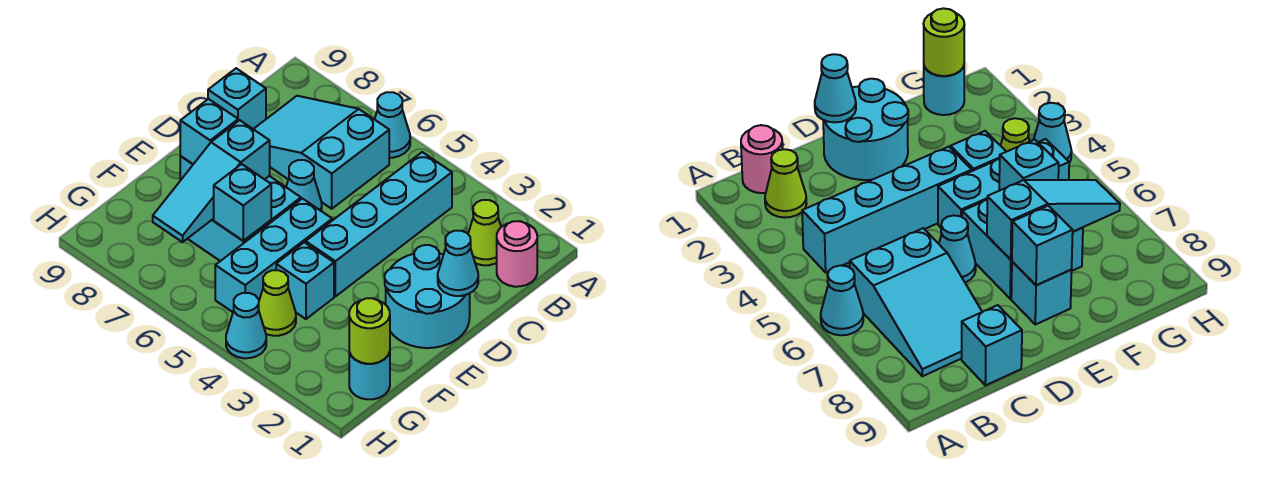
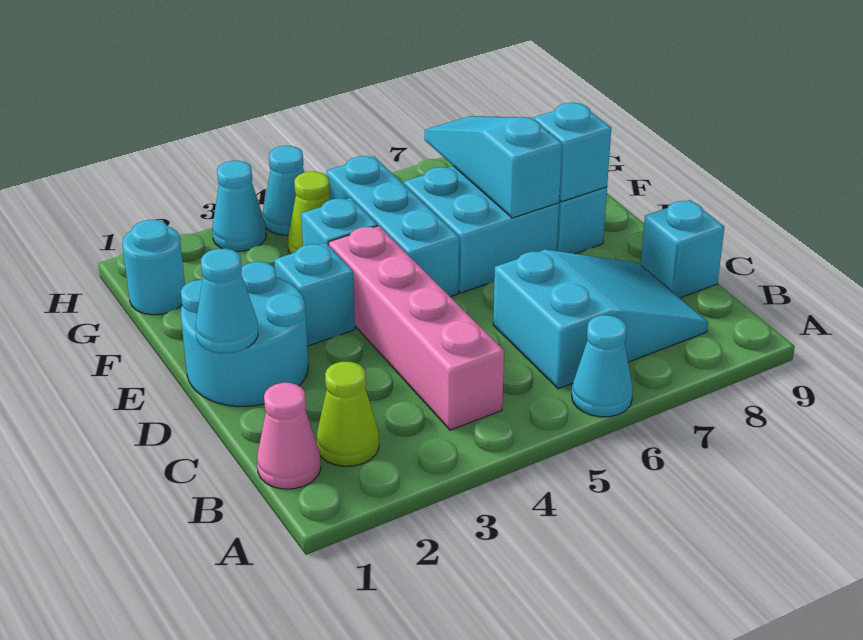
pink round brick B1 level 1 -> pink cone B1 level 1
cyan brick B4:E4 level 1 -> pink brick B4:E4 level 1
cyan cone D6 level 1 -> cyan cone H3 level 1
cyan brick F6 level 2 -> cyan brick E3 level 1
lime round brick G1 level 2 -> none

